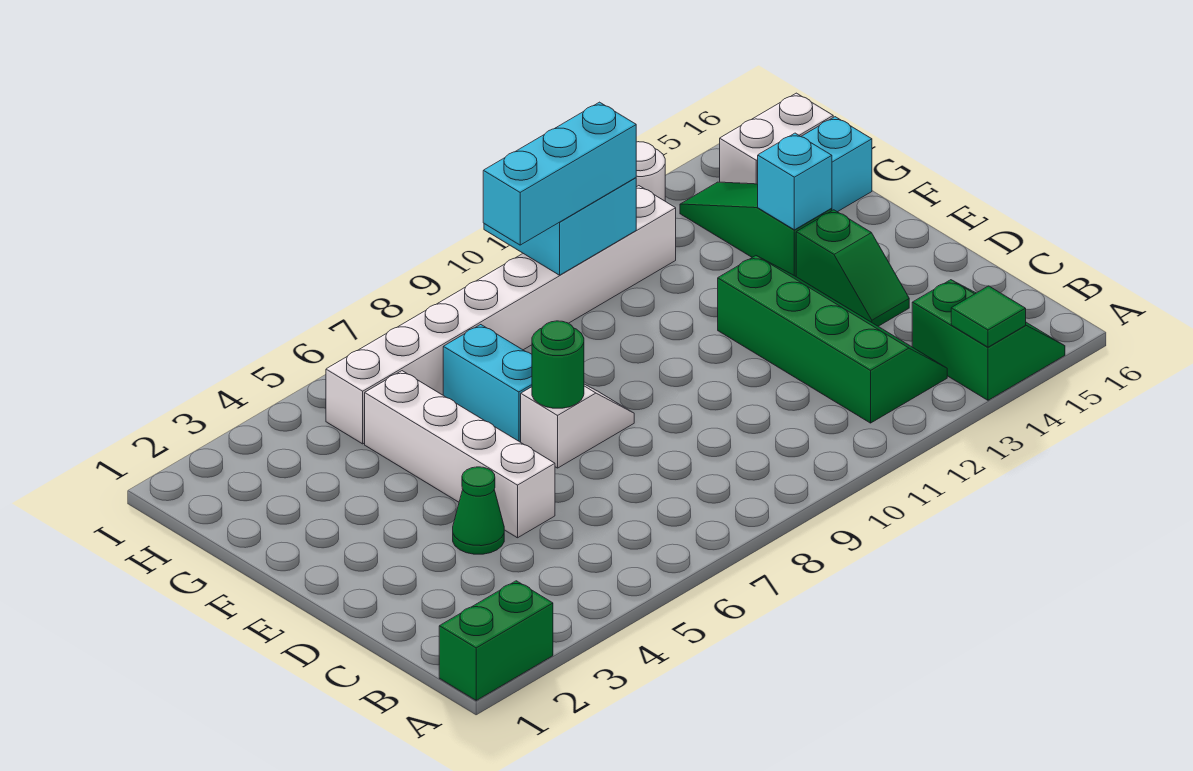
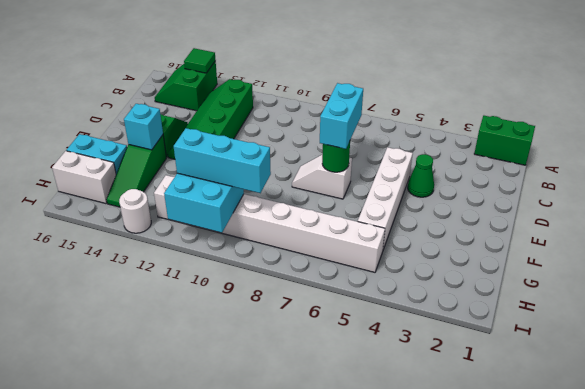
cyan brick F7:G7 level 1 -> cyan brick D7:E7 level 3

